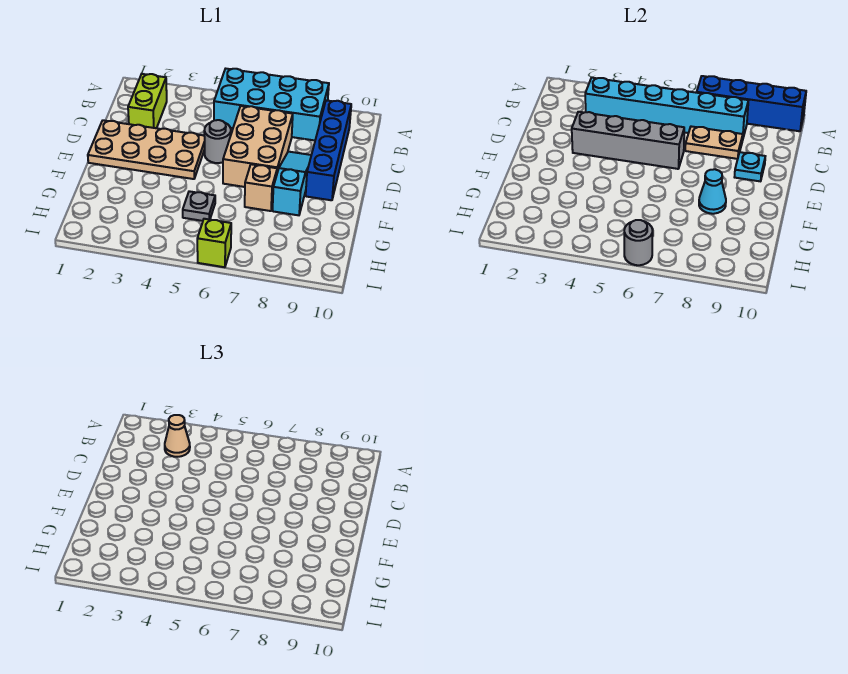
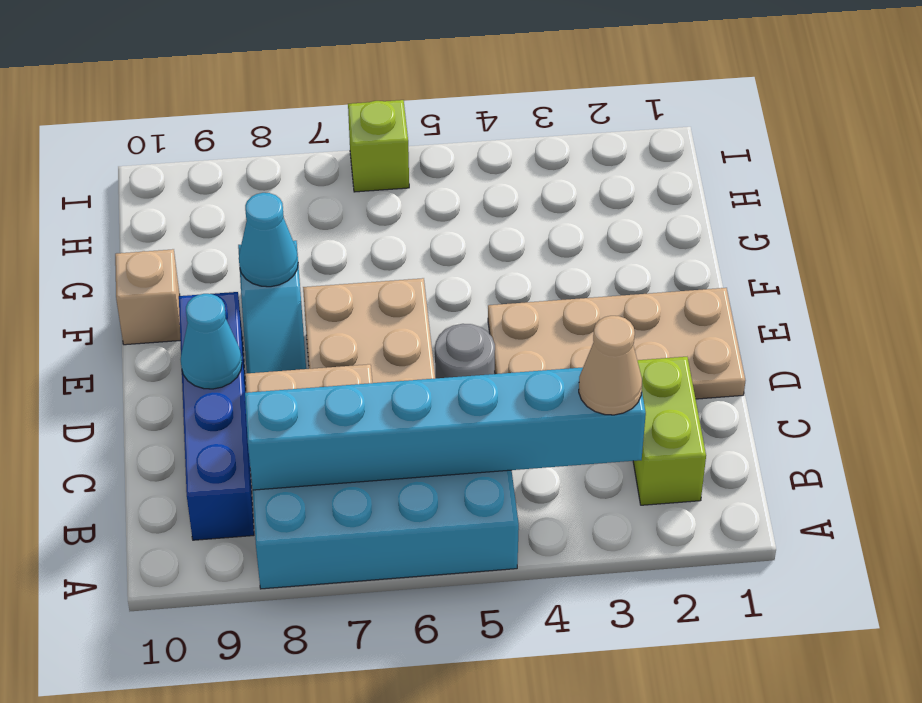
blue brick A7:A10 level 2 -> none
grey brick D3:D6 level 2 -> none
cyan plate D9 level 2 -> cyan cone D9 level 2
tan brick F7 level 1 -> tan brick F10 level 1
grey plate G5 level 1 -> none
grey round brick I6 level 2 -> none

